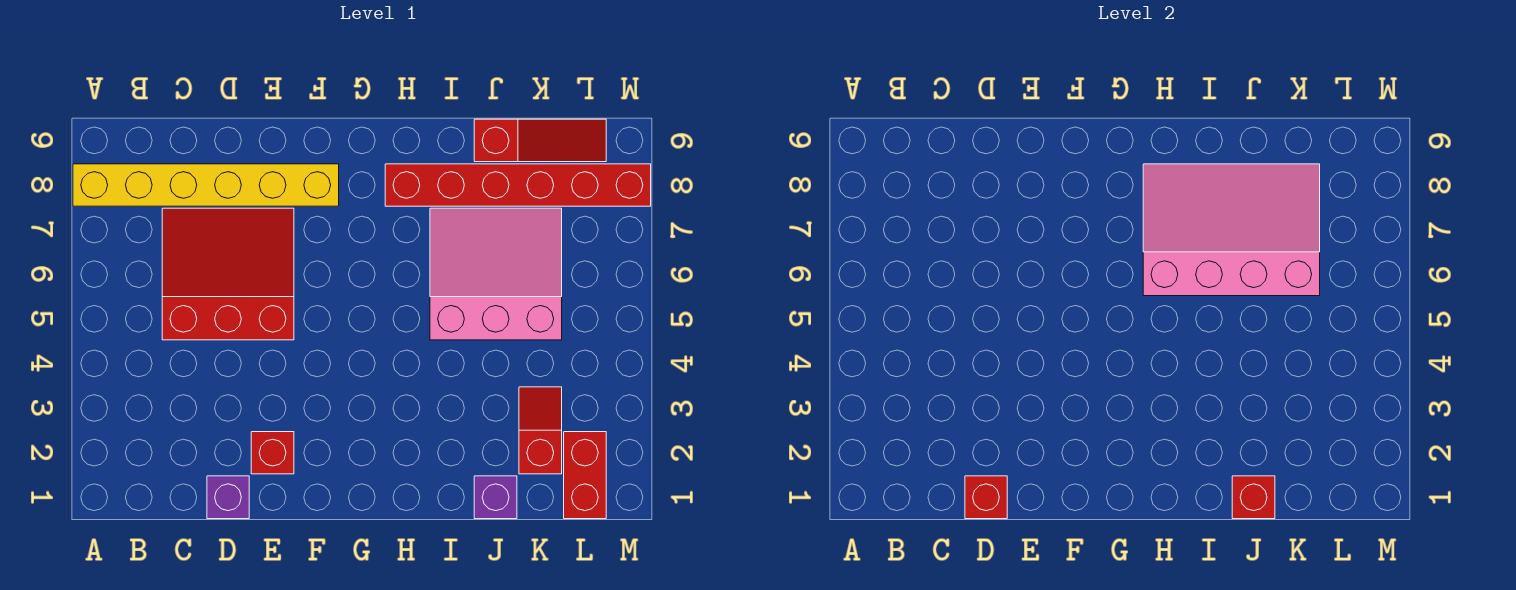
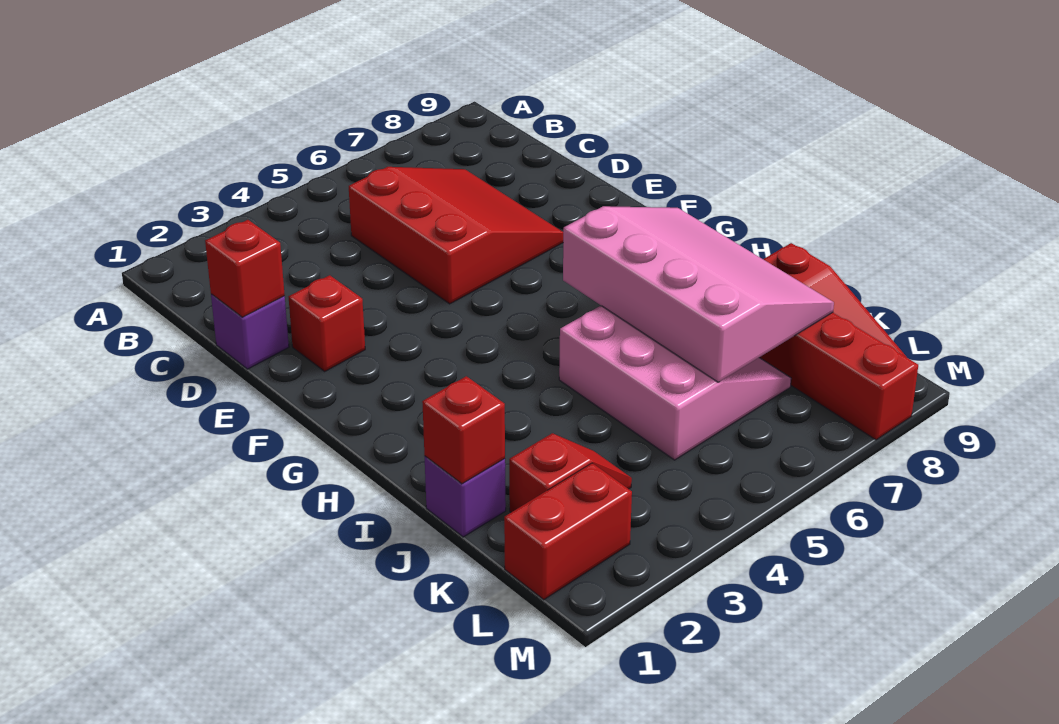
yellow brick A8:F8 level 1 -> none

